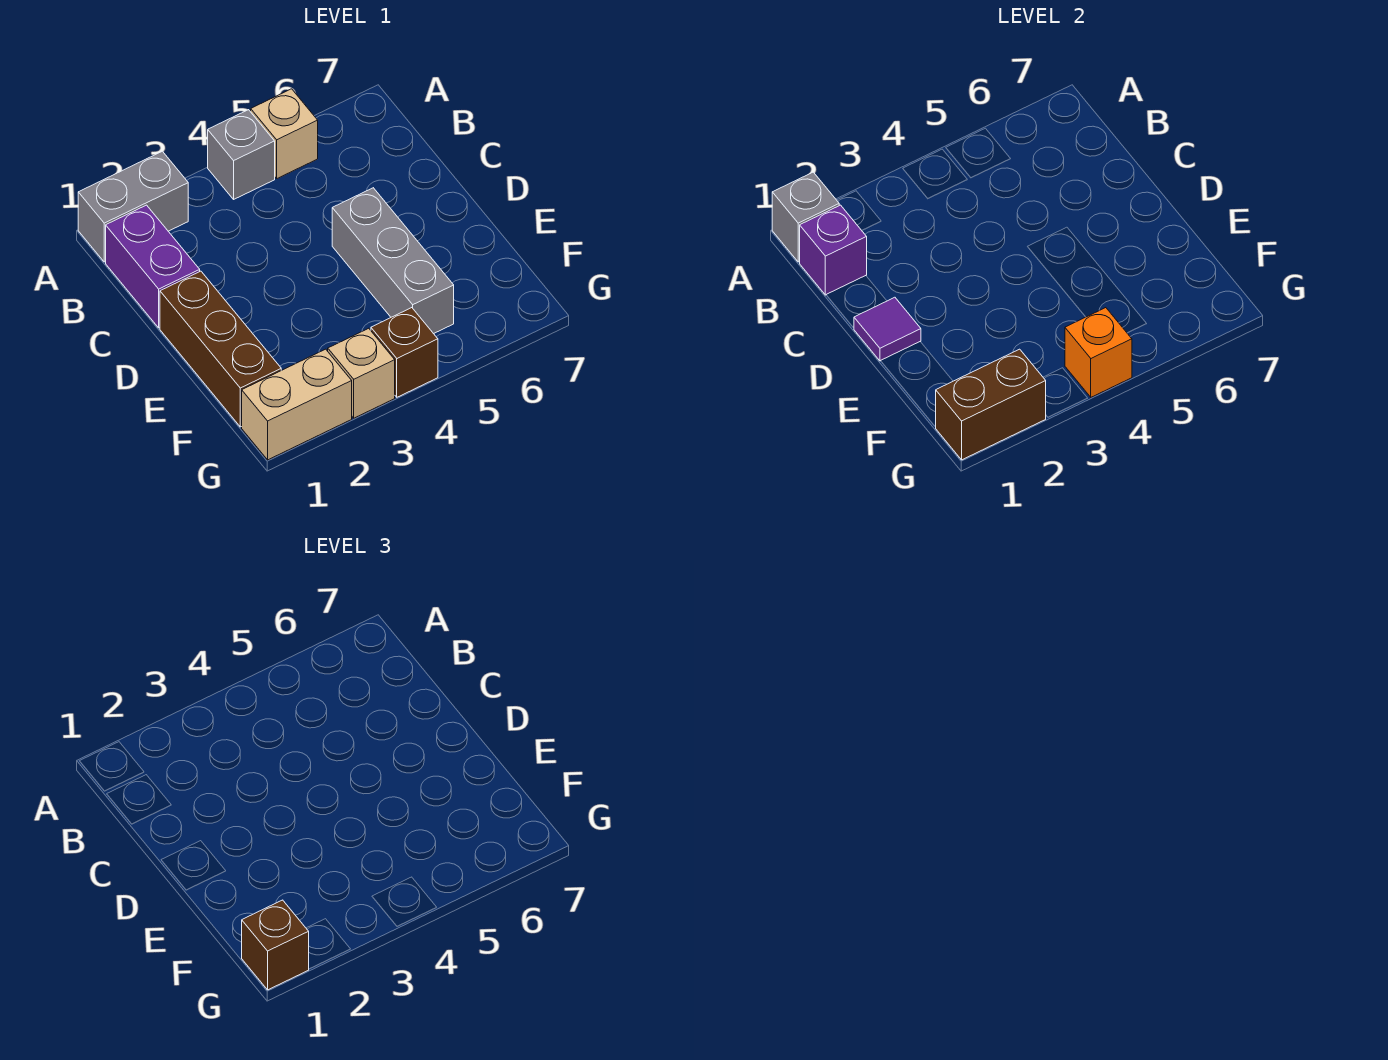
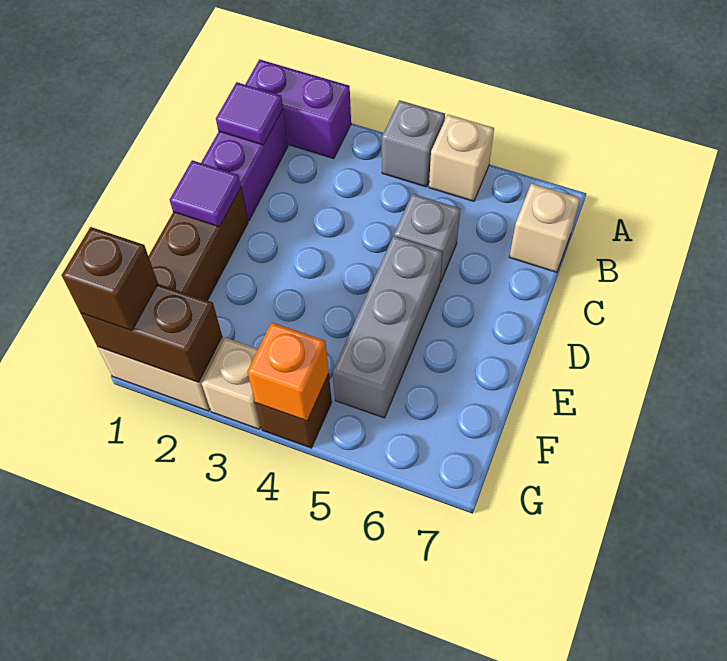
grey brick A1:A2 level 1 -> purple brick A1:A2 level 1
grey brick A1 level 2 -> grey brick C5 level 1
purple brick B1 level 2 -> purple tile B1 level 2
none -> tan brick B7 level 1

